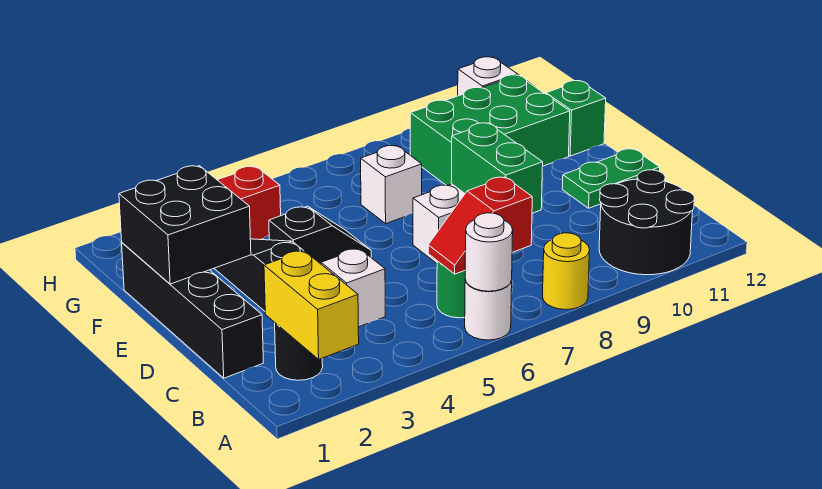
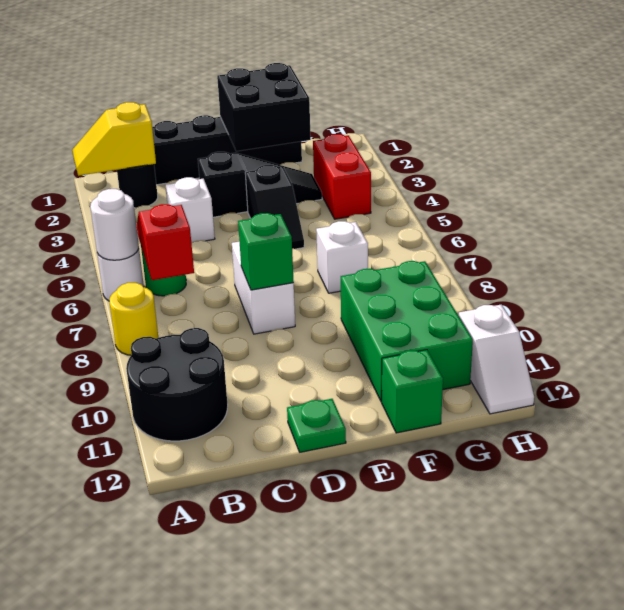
yellow brick A2:B2 level 2 -> yellow slope A2:B2 level 2 top B
green brick C8:D8 level 2 -> green brick D8 level 2
green plate D11:D12 level 1 -> green plate D12 level 1

